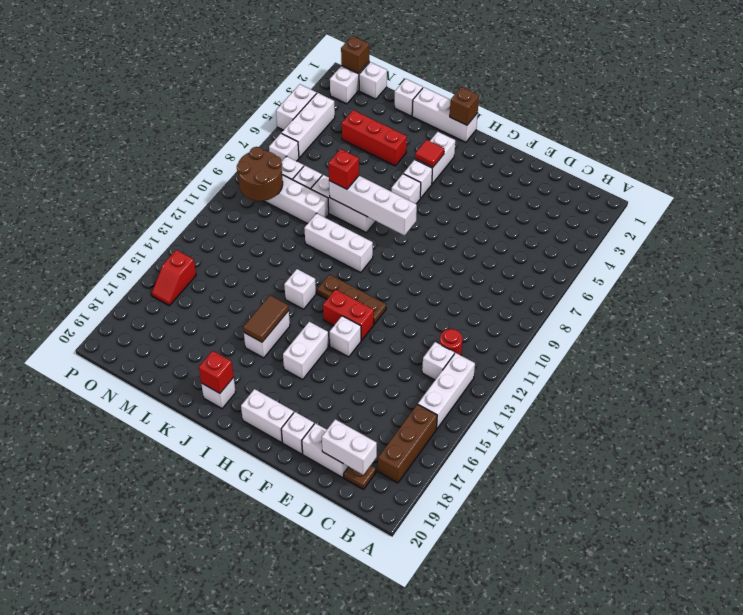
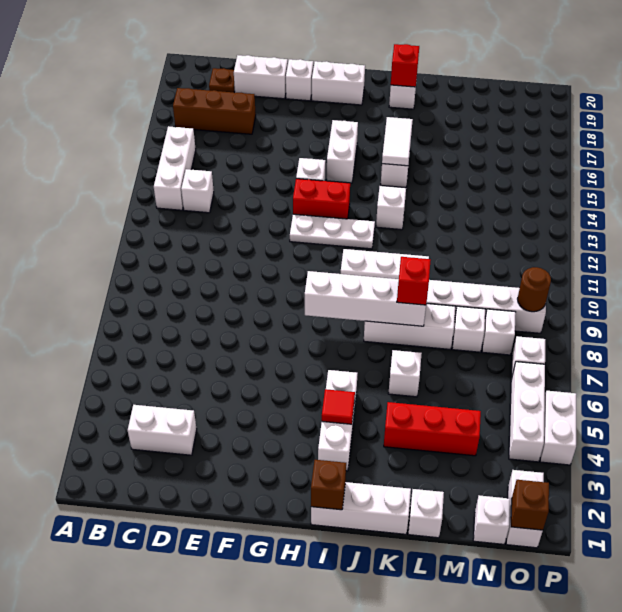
brown brick B16:B18 level 1 -> brown brick B17:D17 level 1
red round brick C12 level 1 -> none
white brick C19:D19 level 2 -> white brick C3:D3 level 1
brown plate G12:I12 level 1 -> white plate G12:I12 level 1
white brick I6 level 1 -> white brick K6 level 1
brown tile J15:J16 level 2 -> white tile J15:J16 level 2
brown round brick N9:O10 level 2 -> brown round brick O9 level 2
red slope O15:O16 level 1 top 15 -> none

